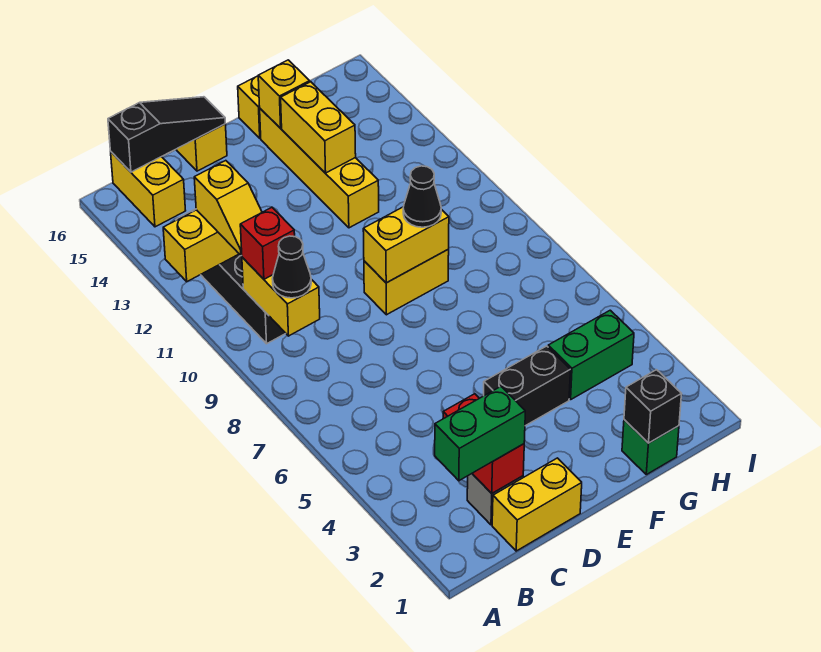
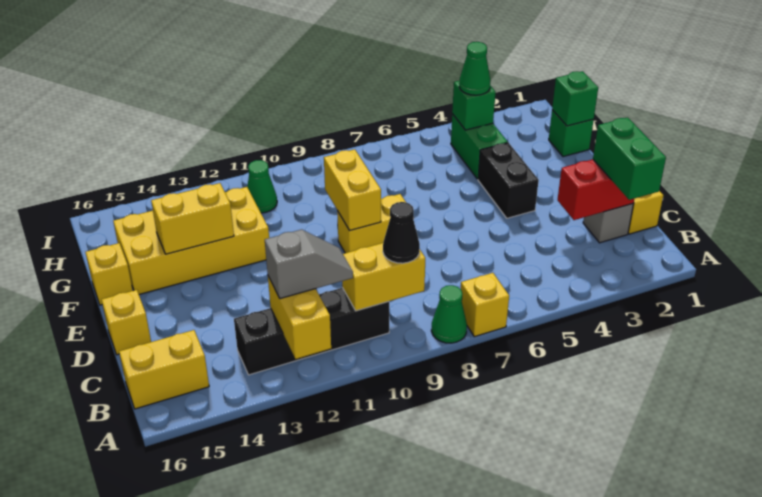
none -> green cone A8 level 1
red brick B10 level 3 -> none
yellow slope B11:B12 level 3 top 12 -> grey slope B11:B12 level 3 top 12
black slope B16:D16 level 2 top B -> none
yellow brick E9:F9 level 1 -> yellow brick E8:E9 level 1
black cone F9 level 3 -> none
yellow brick F12:F15 level 1 -> yellow brick F12:G15 level 1
yellow brick F15 level 2 -> yellow brick A7 level 1
black brick G1 level 2 -> green brick G1 level 2
none -> green brick H4 level 2
none -> green cone H4 level 3
none -> green cone H11 level 1

